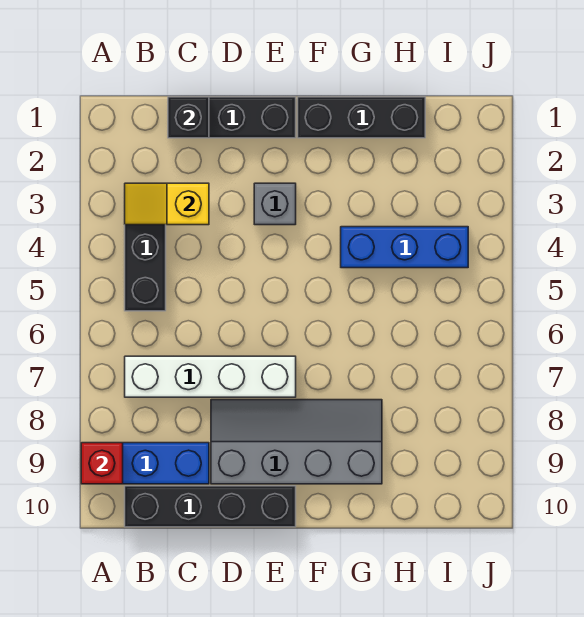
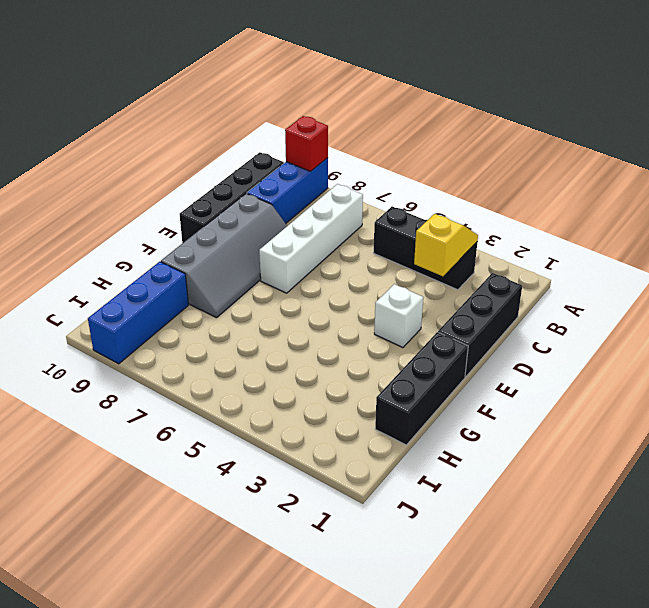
black brick C1 level 2 -> none
grey brick E3 level 1 -> white brick E3 level 1
blue brick G4:I4 level 1 -> blue brick H9:J9 level 1

